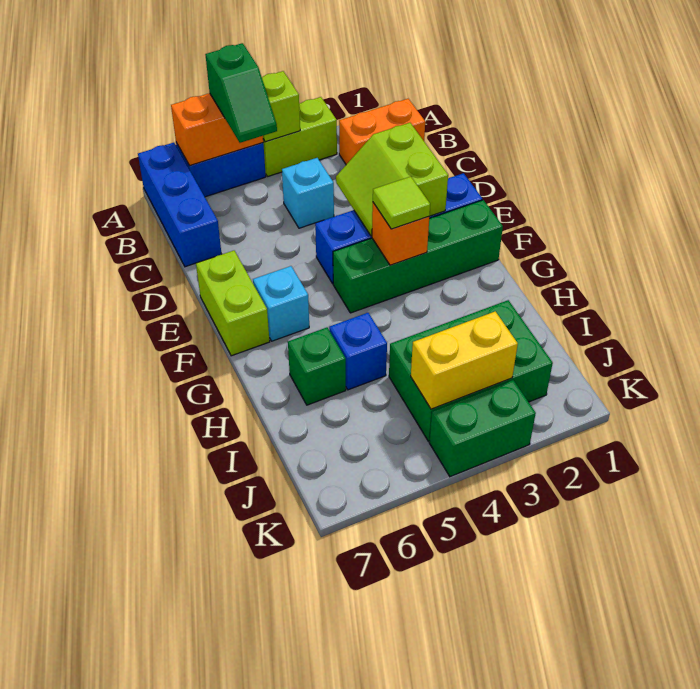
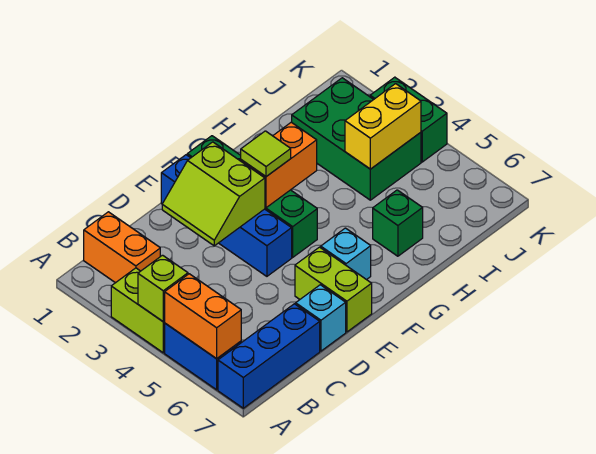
green slope A5:B5 level 3 top A -> none
cyan brick C4 level 1 -> cyan brick D7 level 1
lime slope D2:E3 level 2 top 2 -> lime slope D2:E3 level 2 top E
lime brick E7:F7 level 1 -> lime brick E6:E7 level 1
orange brick F3 level 2 -> orange brick F3:G3 level 2
blue brick H5 level 1 -> none
yellow brick J3:J4 level 2 -> yellow brick I4:J4 level 2

